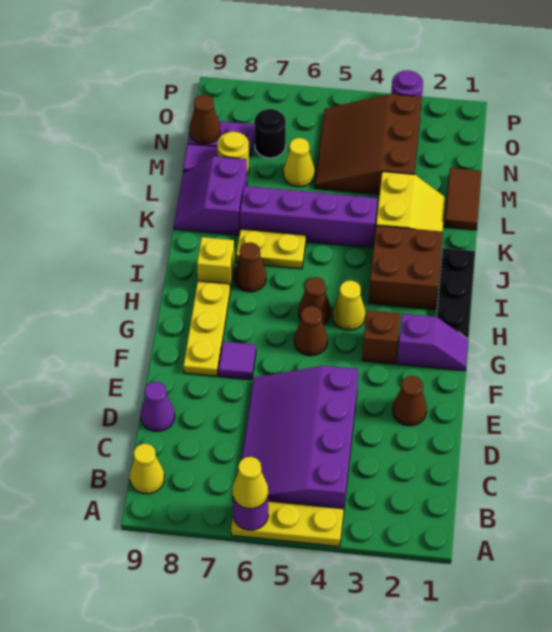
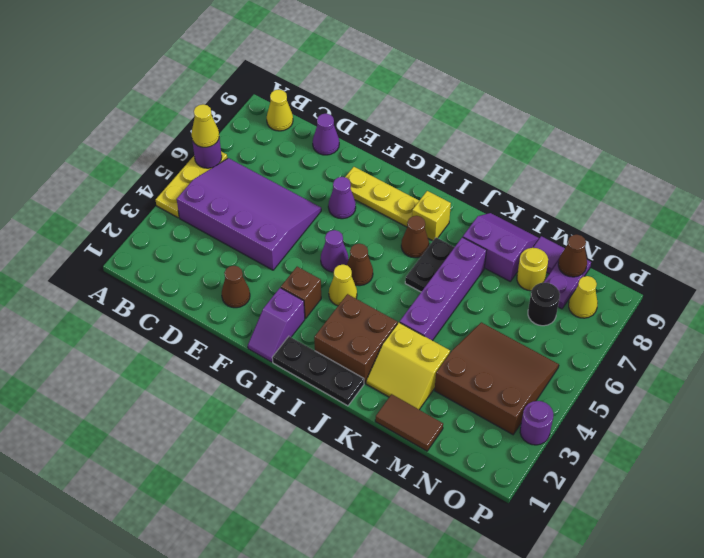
purple tile F7 level 1 -> purple cone F7 level 1
brown cone G5 level 1 -> purple cone G5 level 1
yellow plate J6:J7 level 1 -> black plate J6:J7 level 1
yellow cone M6 level 1 -> yellow cone O8 level 1

